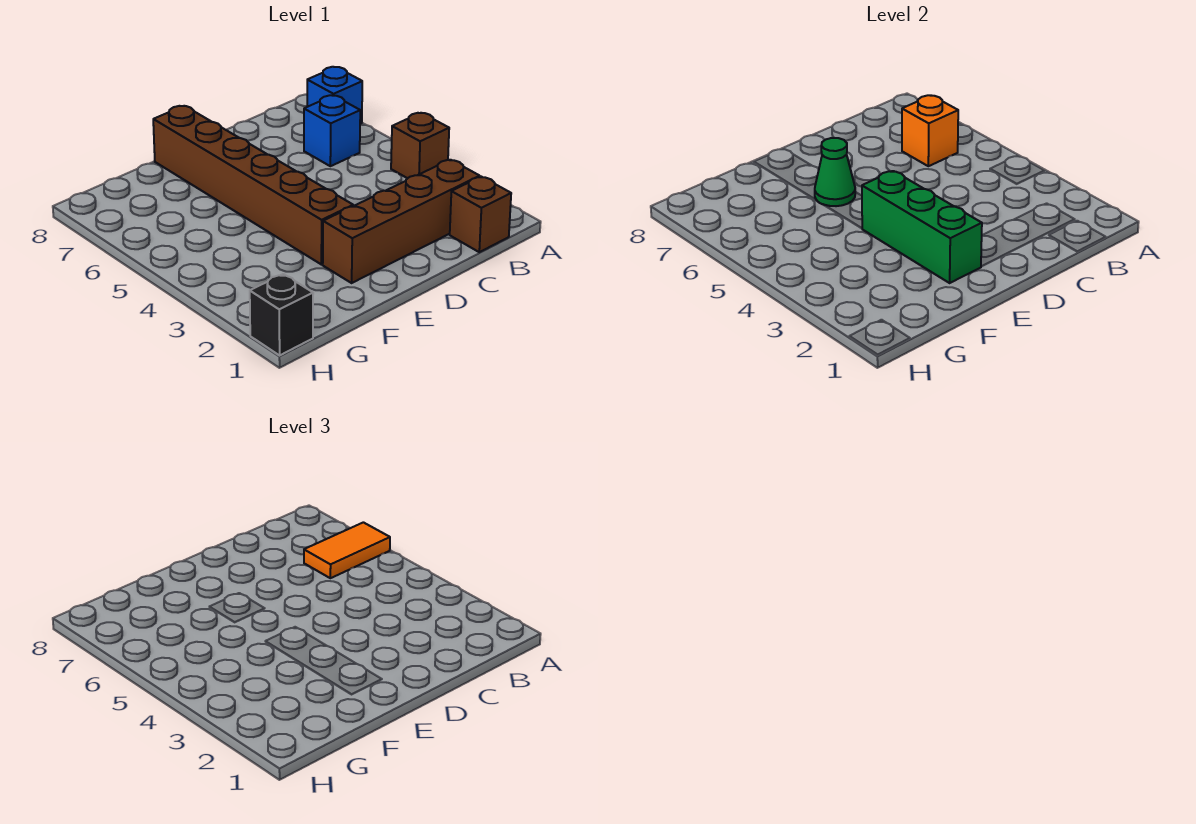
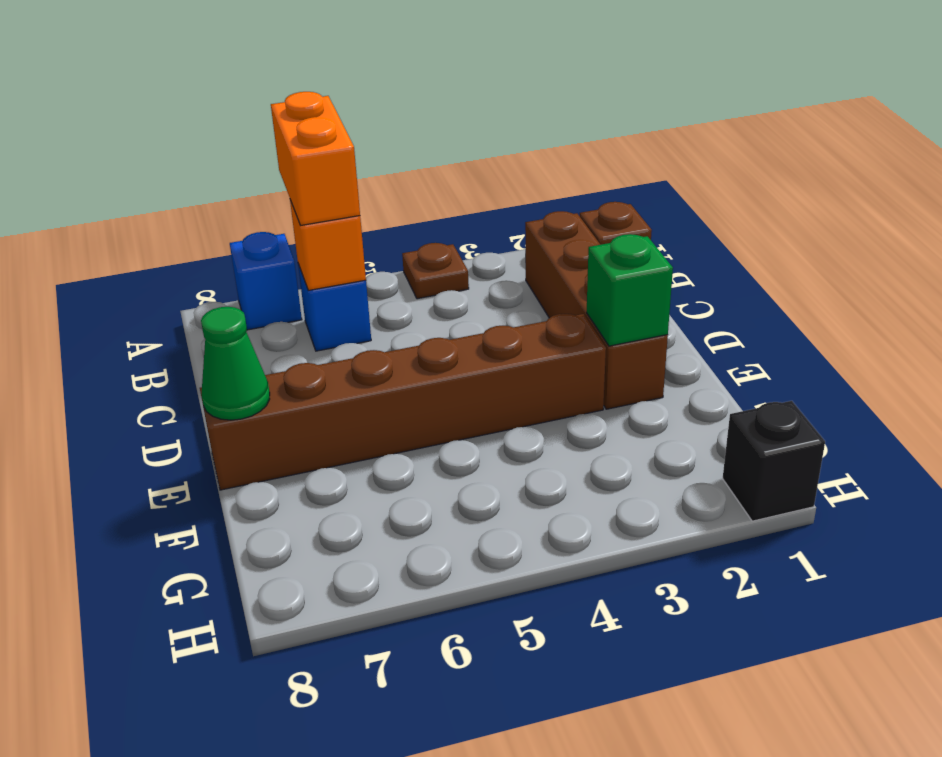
brown brick A4 level 1 -> brown plate A4 level 1
orange tile A6:B6 level 3 -> orange brick A6:B6 level 3
green brick E2:E4 level 2 -> green brick E2 level 2
green cone E6 level 2 -> green cone E8 level 2

